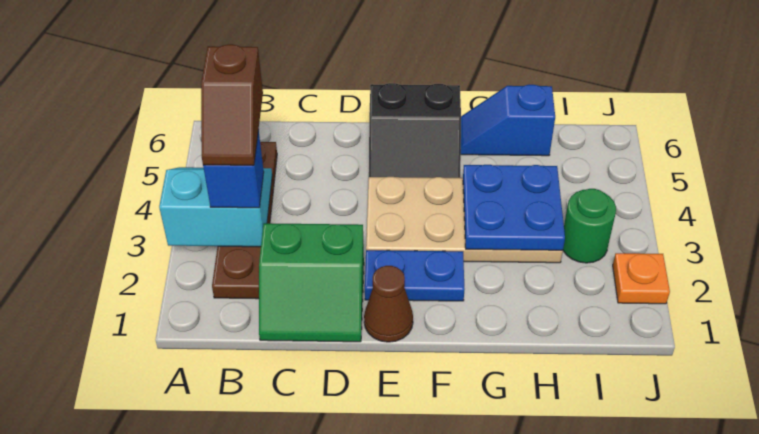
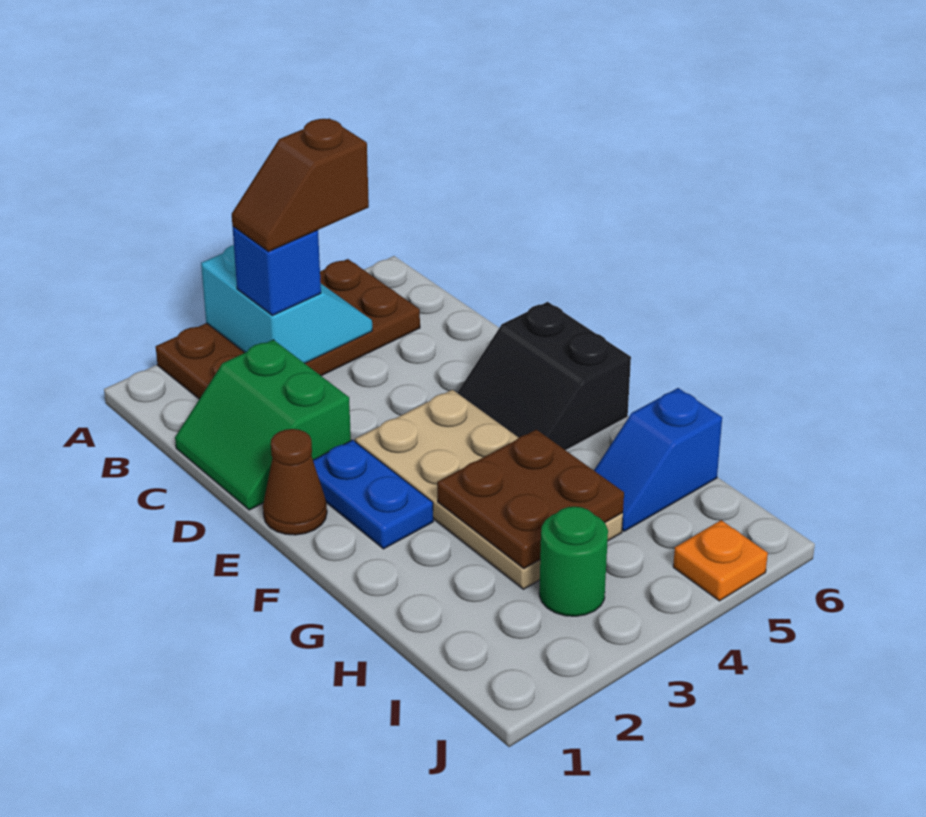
brown plate B2:B5 level 1 -> brown plate A2:B5 level 1
blue plate G3:H4 level 2 -> brown plate G3:H4 level 2
blue slope G6:H6 level 1 top H -> blue slope H5:H6 level 1 top 6
orange plate J2 level 1 -> orange plate J5 level 1

